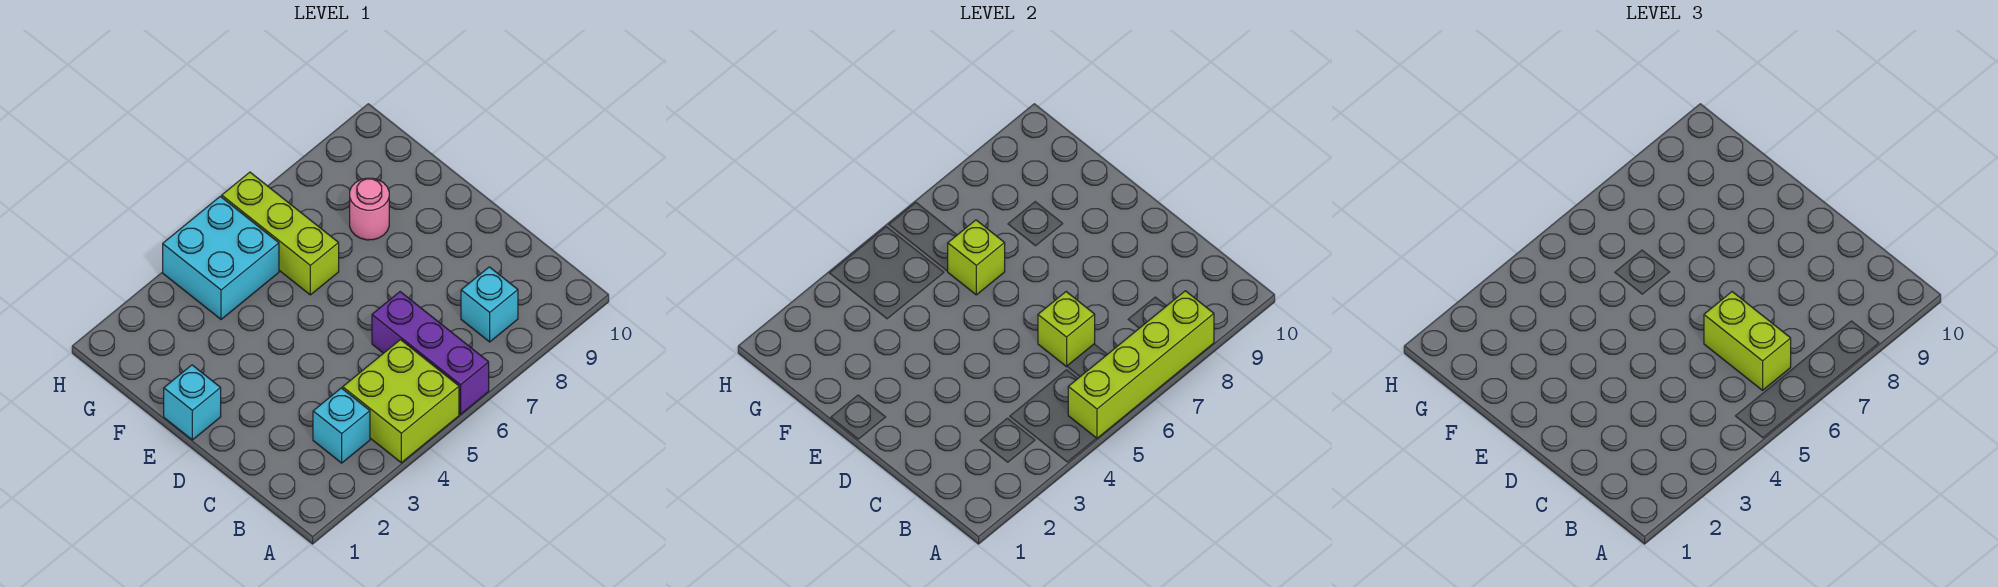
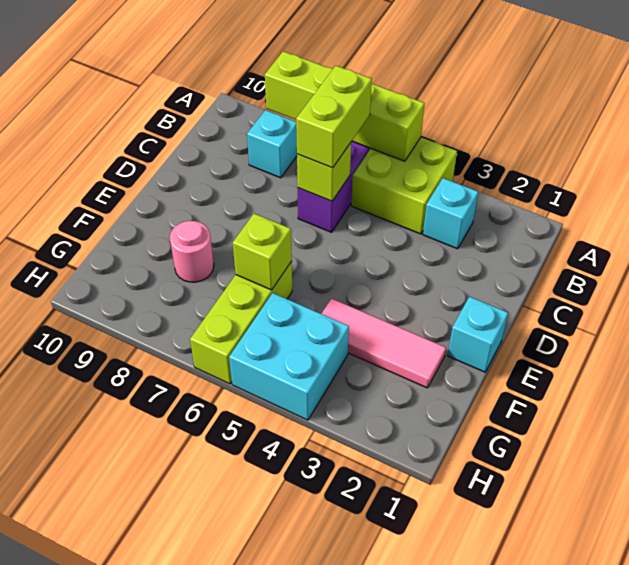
none -> pink tile F2:F4 level 1

